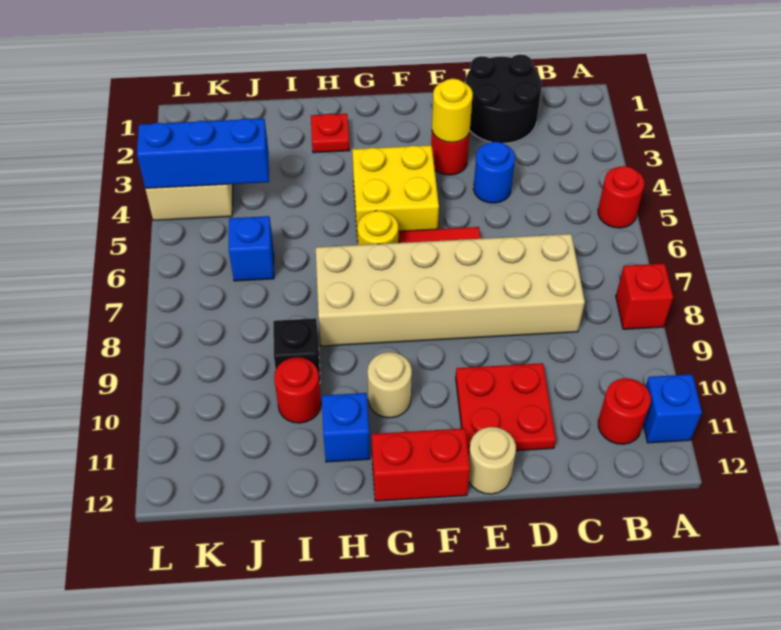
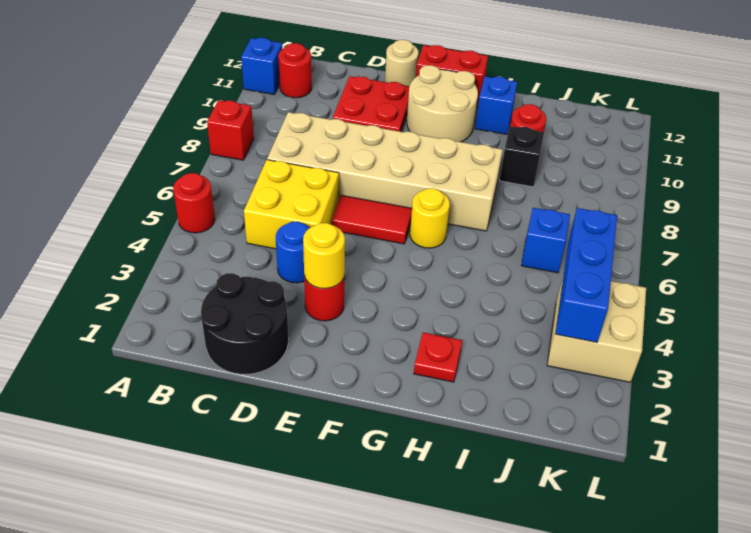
yellow brick F4:G5 level 1 -> yellow brick C5:D6 level 1
tan round brick G10 level 1 -> tan round brick F10:G11 level 1
blue brick J4:L4 level 2 -> blue brick K3:K5 level 2

